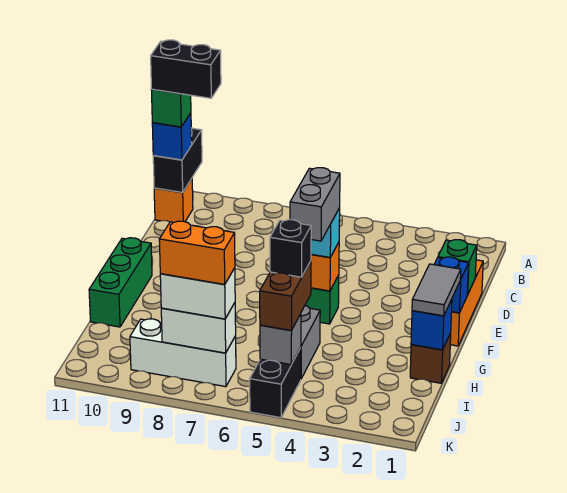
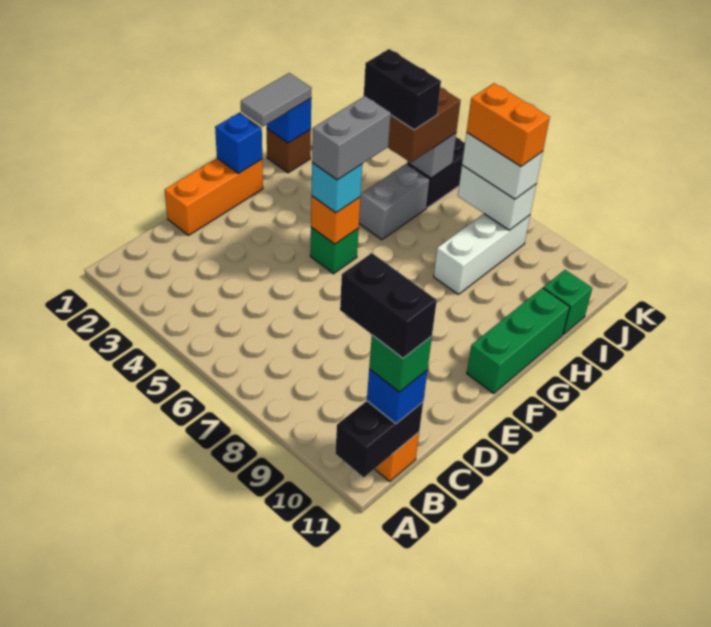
green brick E1 level 2 -> green brick I11 level 1
black brick I5 level 4 -> black brick I4:I5 level 4
white brick J7:J9 level 1 -> white brick H8:J8 level 1

